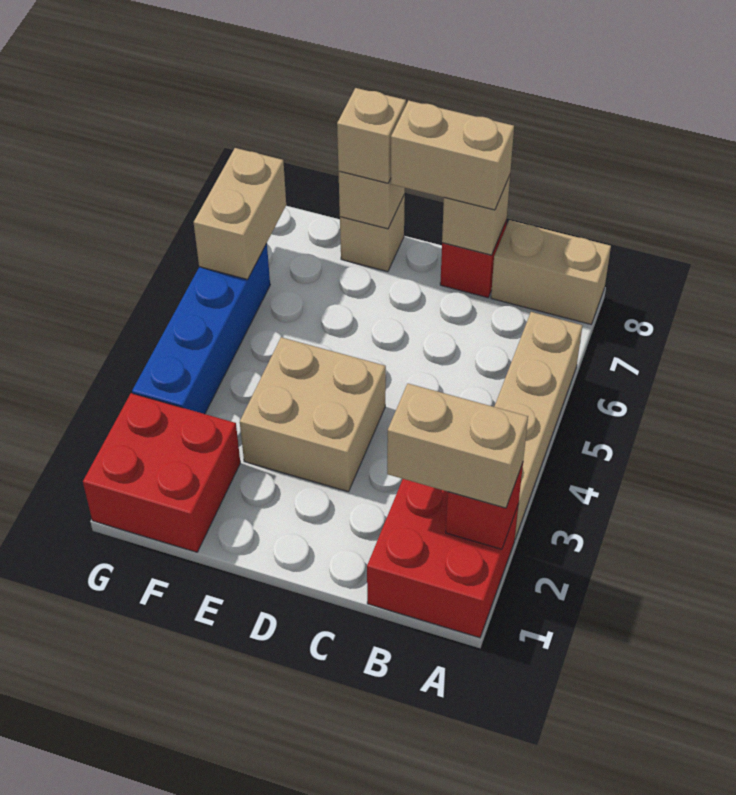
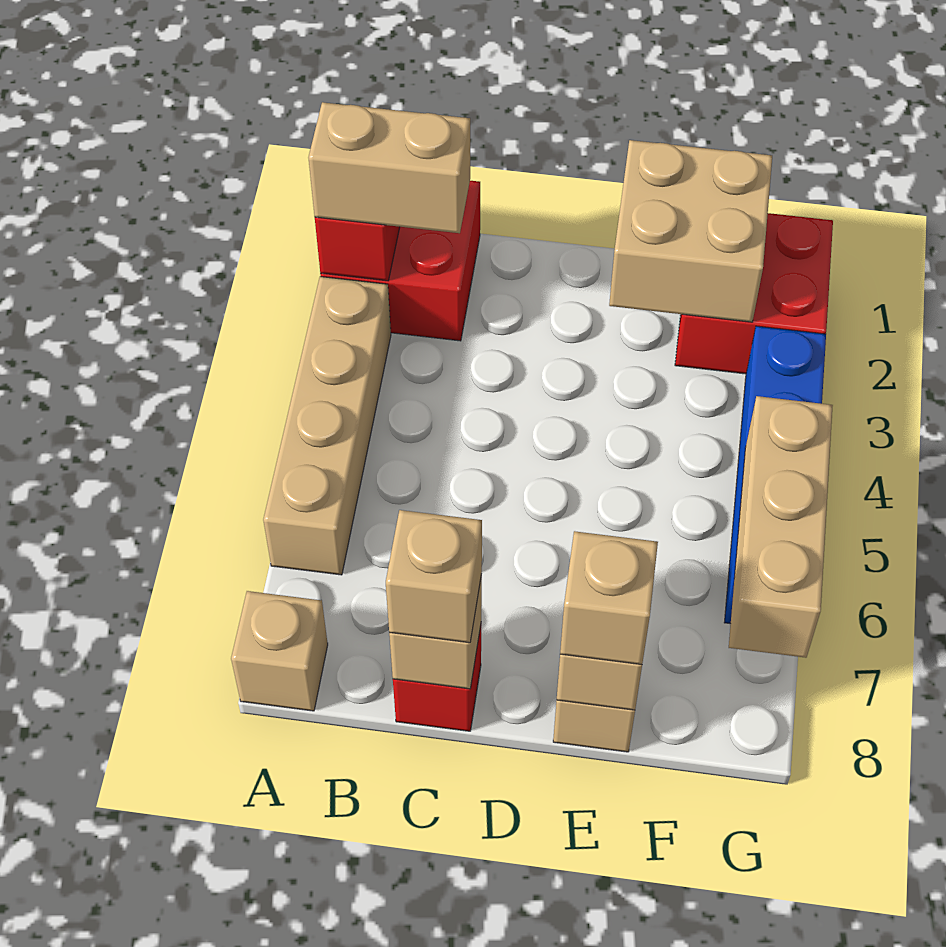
tan brick A8:B8 level 1 -> tan brick A8 level 1
tan brick C8:D8 level 3 -> tan brick C8 level 3
tan brick D3:E4 level 1 -> tan brick E1:F2 level 2
tan brick G6:G7 level 2 -> tan brick G5:G7 level 2

